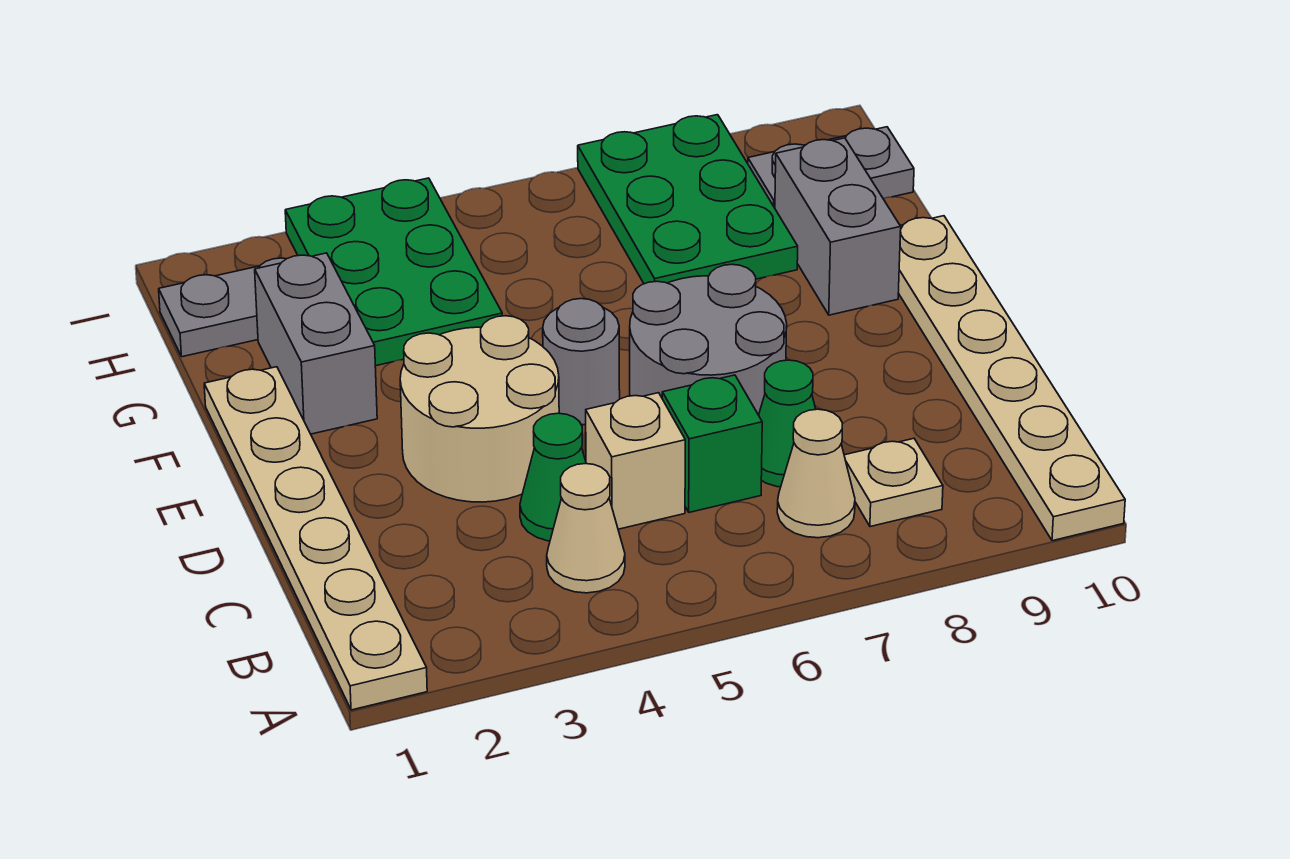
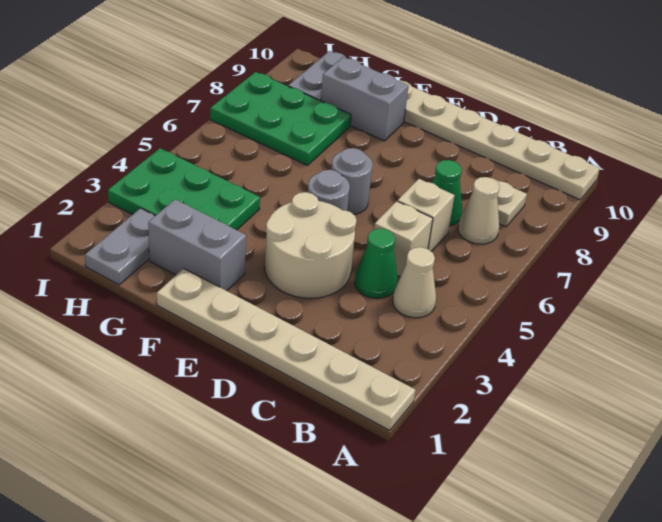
green brick C6 level 1 -> tan brick C6 level 1
grey round brick D6:E7 level 1 -> grey round brick E6 level 1

